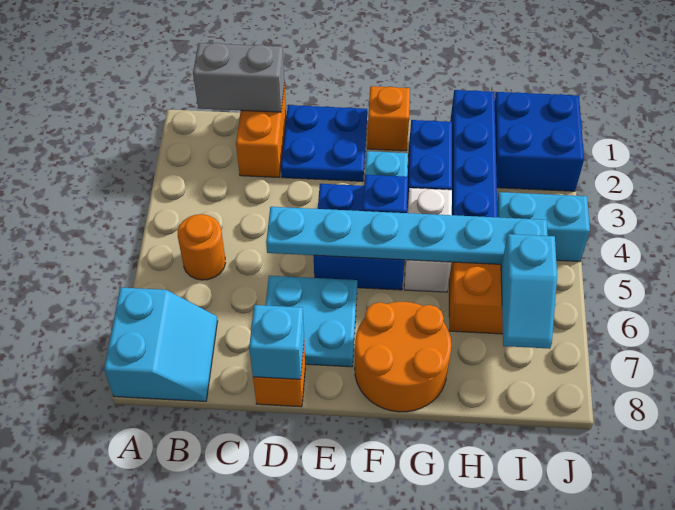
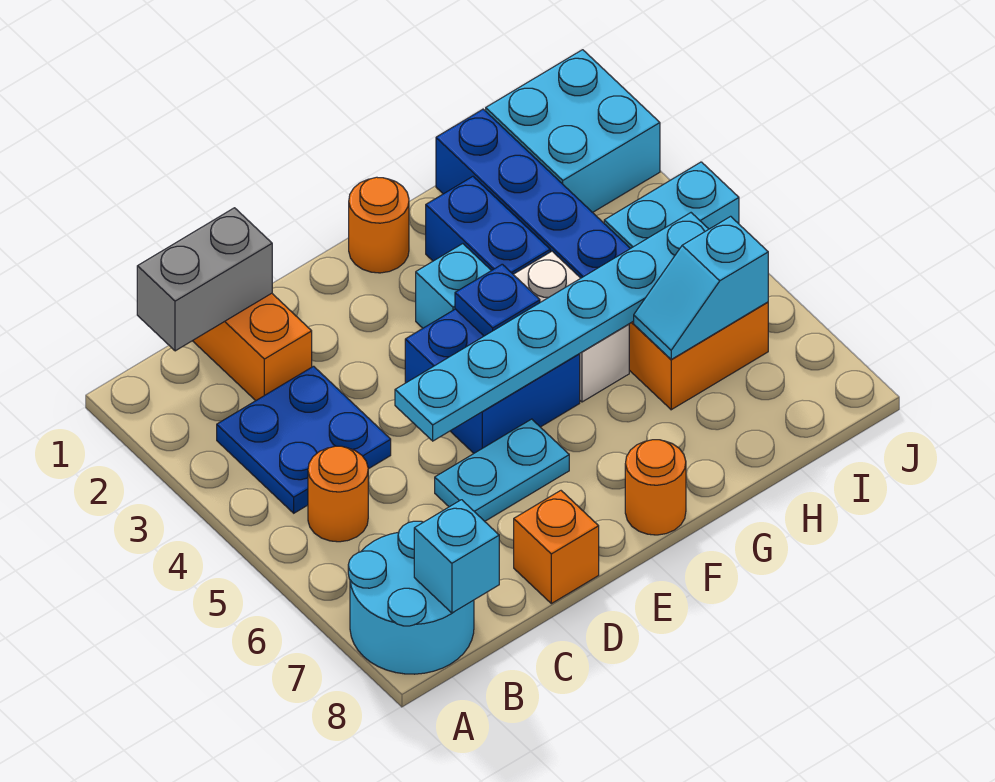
cyan slope A7:B8 level 1 top A -> cyan round brick A7:B8 level 1
blue plate D1:E2 level 1 -> blue plate B3:C4 level 1
cyan plate D6:E7 level 1 -> cyan plate D6:E6 level 1
cyan brick D8 level 2 -> cyan brick B8 level 2
orange brick F1 level 1 -> orange round brick F1 level 1
orange round brick F7:G8 level 1 -> orange round brick F8 level 1
blue brick I1:J2 level 1 -> cyan brick I1:J2 level 1
cyan slope I6:I7 level 2 top 6 -> cyan slope H6:I6 level 2 top I

